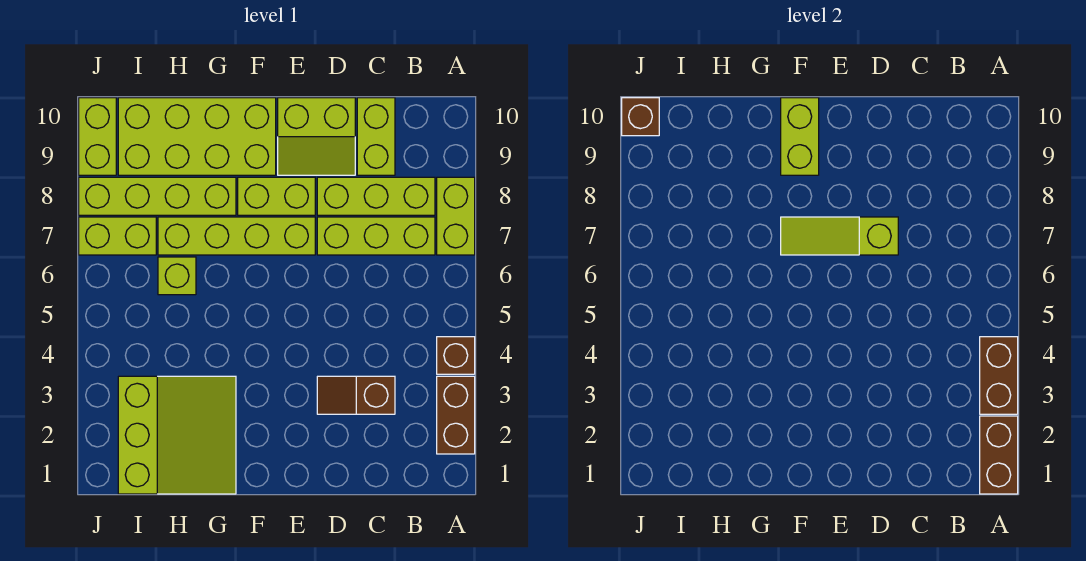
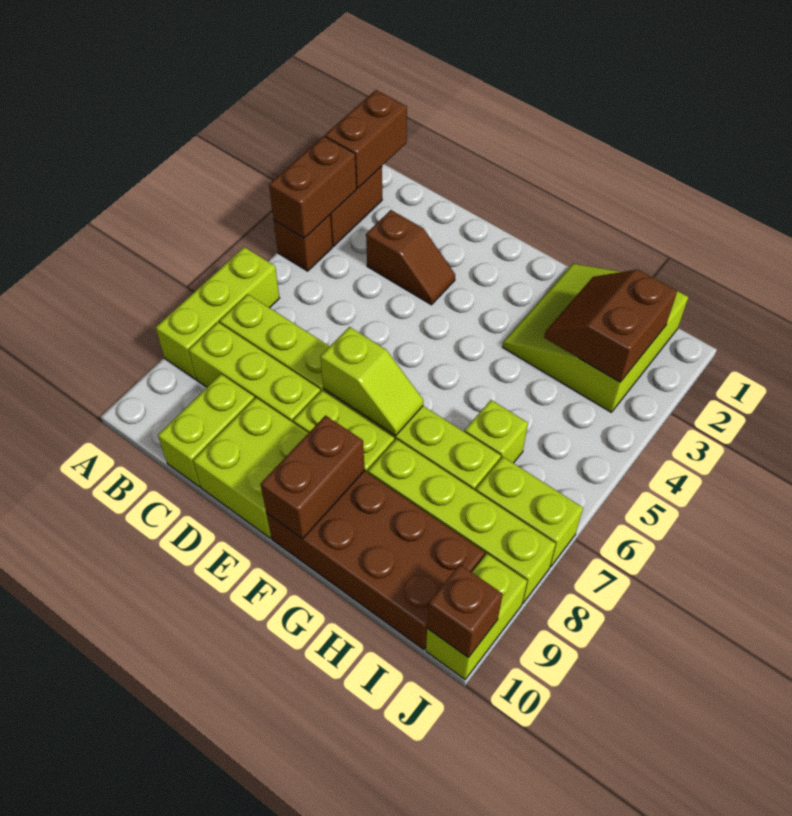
lime brick A7:A8 level 1 -> lime brick A6:A8 level 1
lime slope D7:F7 level 2 top D -> lime slope E7:F7 level 2 top E
lime slope D9:E10 level 1 top 10 -> lime brick D9:E10 level 1
lime brick F9:I10 level 1 -> brown brick F9:I10 level 1
lime brick F9:F10 level 2 -> brown brick F9:F10 level 2
none -> brown slope H2:I3 level 2 top I

